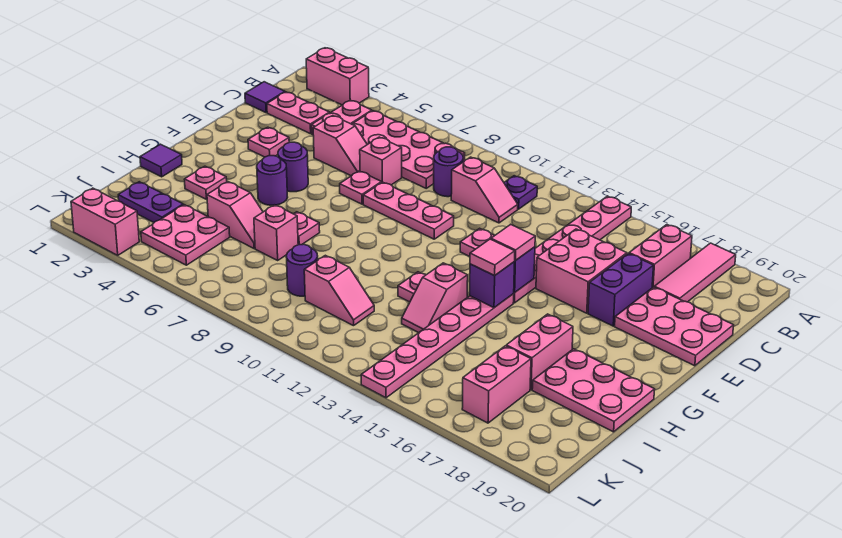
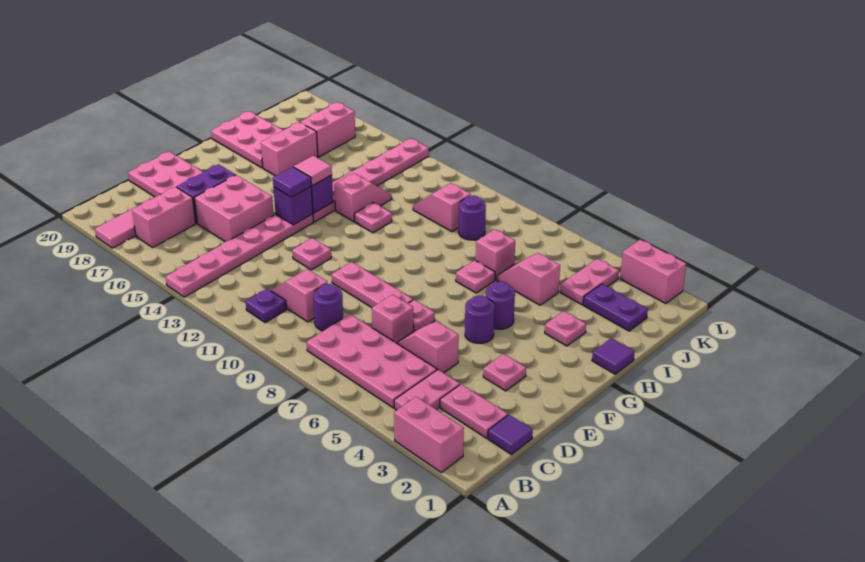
pink tile F14 level 3 -> purple tile F14 level 3
pink plate J4:K5 level 1 -> pink plate J4:K4 level 1

